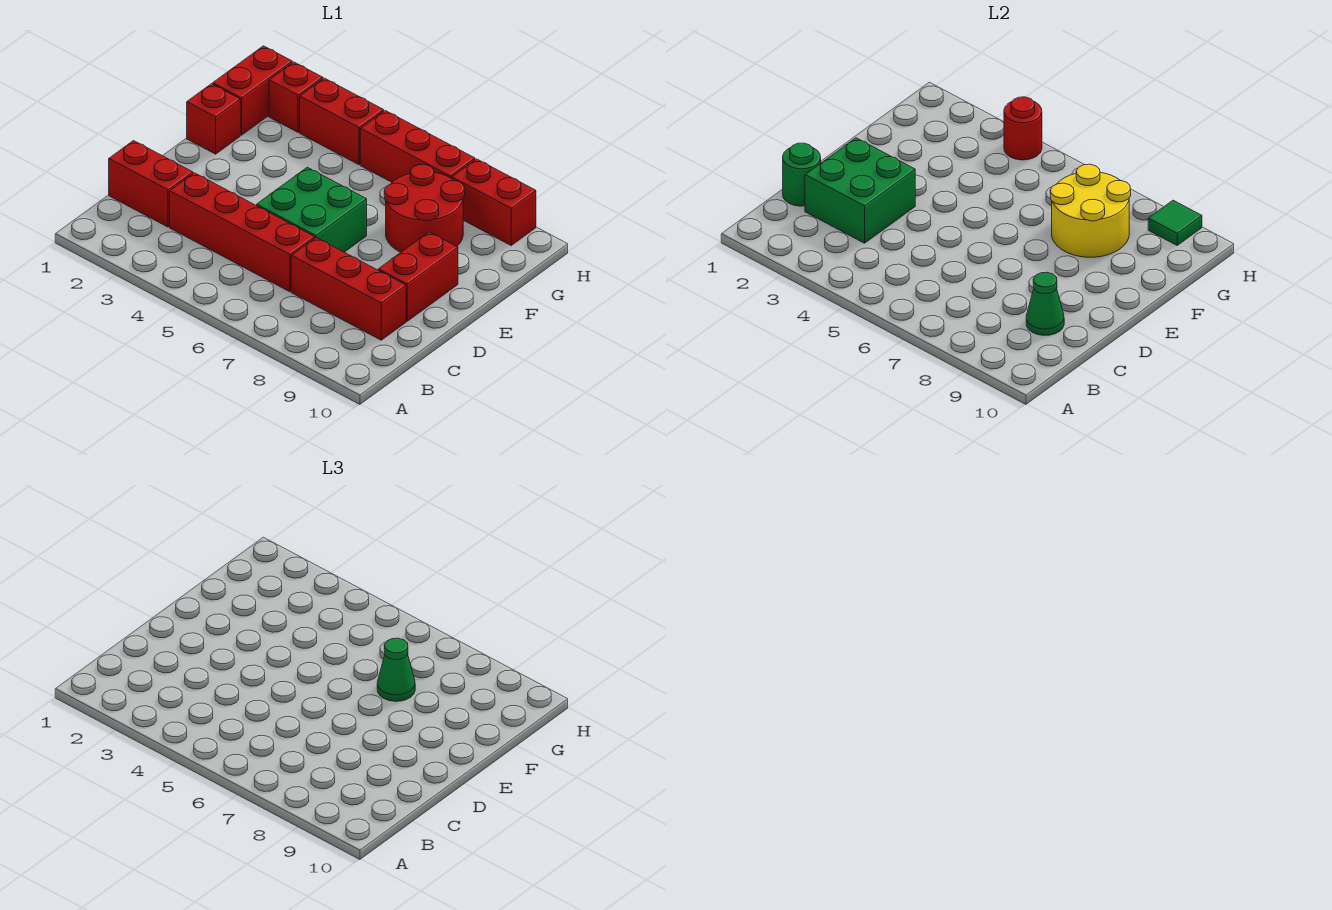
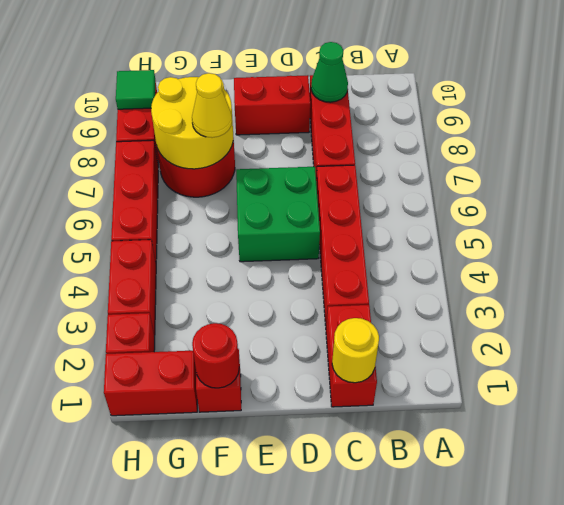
green round brick C1 level 2 -> yellow round brick C1 level 2
green brick C2:D3 level 2 -> none
green cone F7 level 3 -> yellow cone F7 level 3
red round brick H4 level 2 -> red round brick F1 level 2

